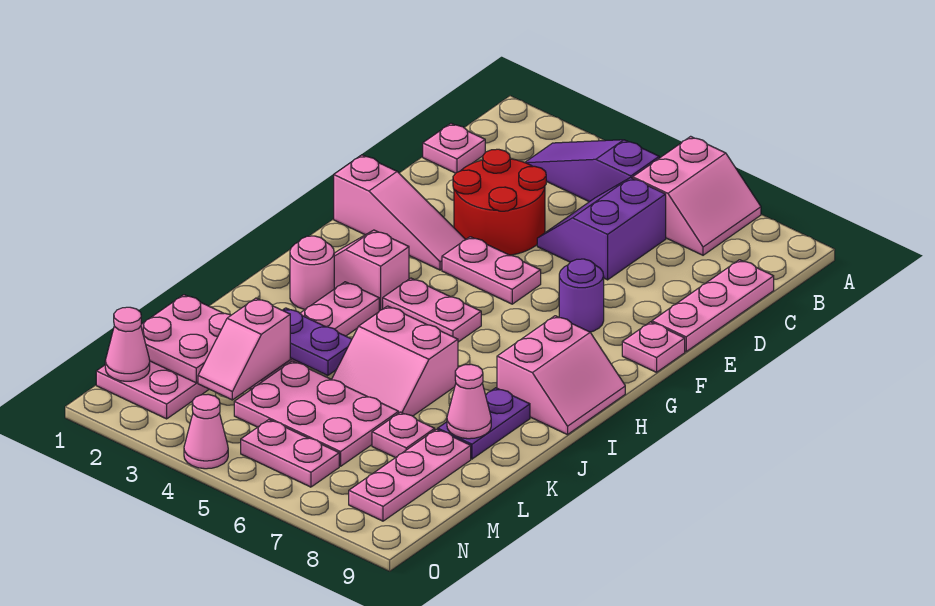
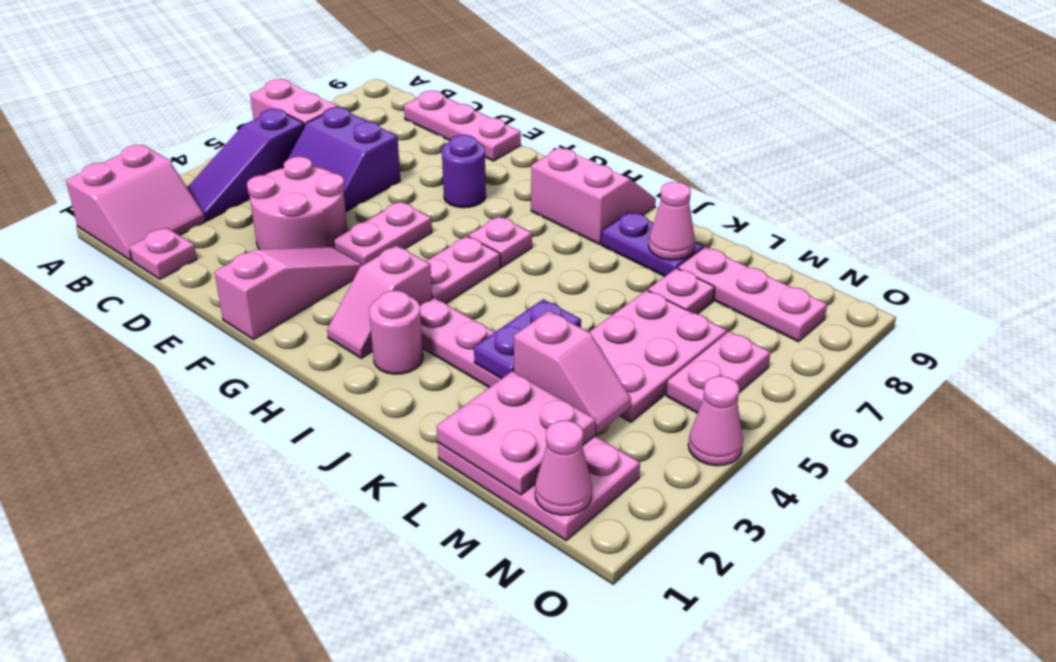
red round brick D3:E4 level 1 -> pink round brick D3:E4 level 1
pink plate F9 level 1 -> pink plate H6 level 1
pink slope J5:K6 level 1 top J -> pink slope A1:B2 level 1 top A

